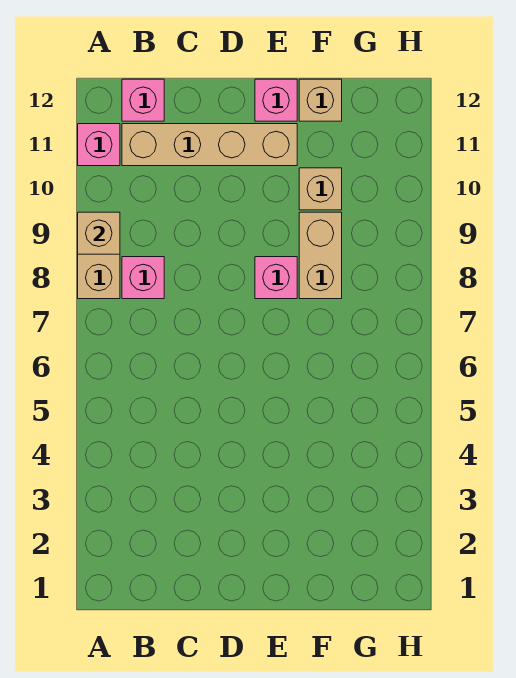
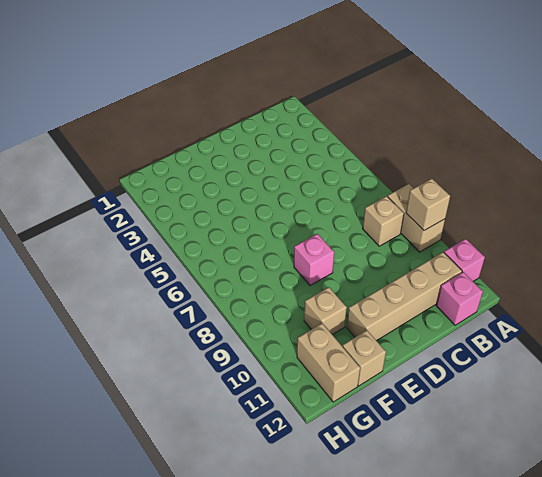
pink brick B8 level 1 -> tan brick B8 level 1
pink brick E12 level 1 -> none
tan brick F8:F9 level 1 -> tan brick G11:G12 level 1

